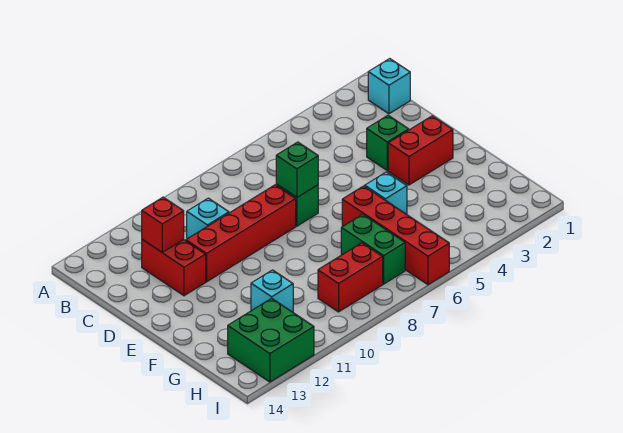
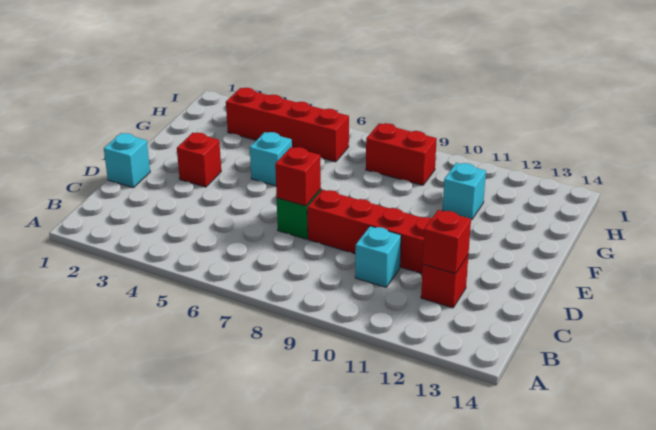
cyan brick B1 level 1 -> cyan brick D1 level 1
red brick C12:D12 level 1 -> red brick C12 level 1
green brick D3 level 1 -> none
green brick D7 level 2 -> red brick D7 level 2
red brick E2:E3 level 1 -> red brick E3 level 1
red brick F6:I6 level 1 -> red brick H3:H6 level 1
green brick G7:H7 level 1 -> none
green brick H12:I13 level 1 -> none

